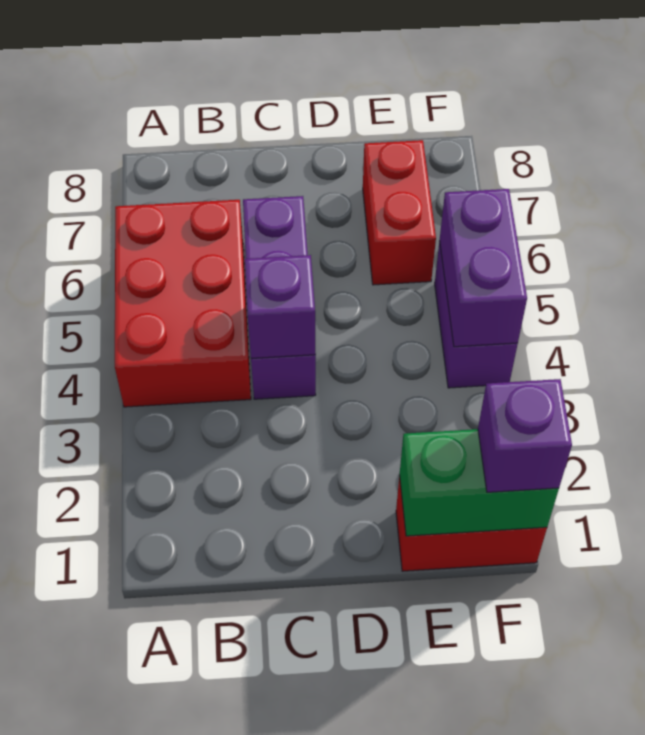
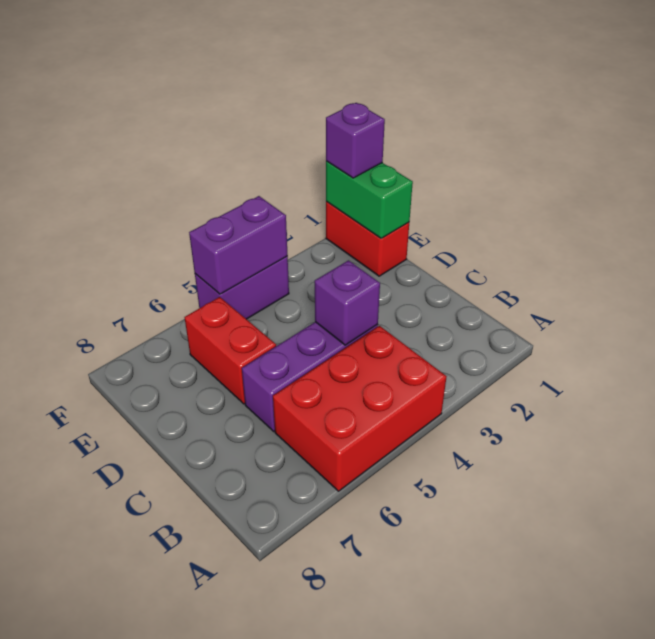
red brick E6:E7 level 1 -> red brick D6:E6 level 1

